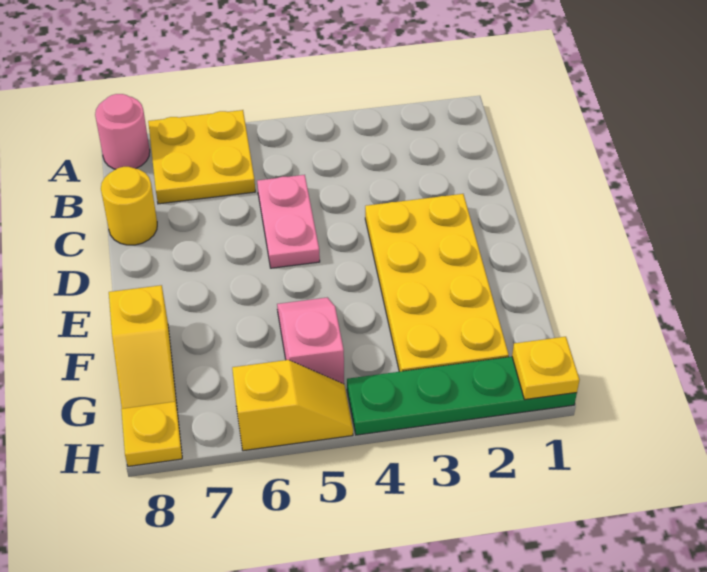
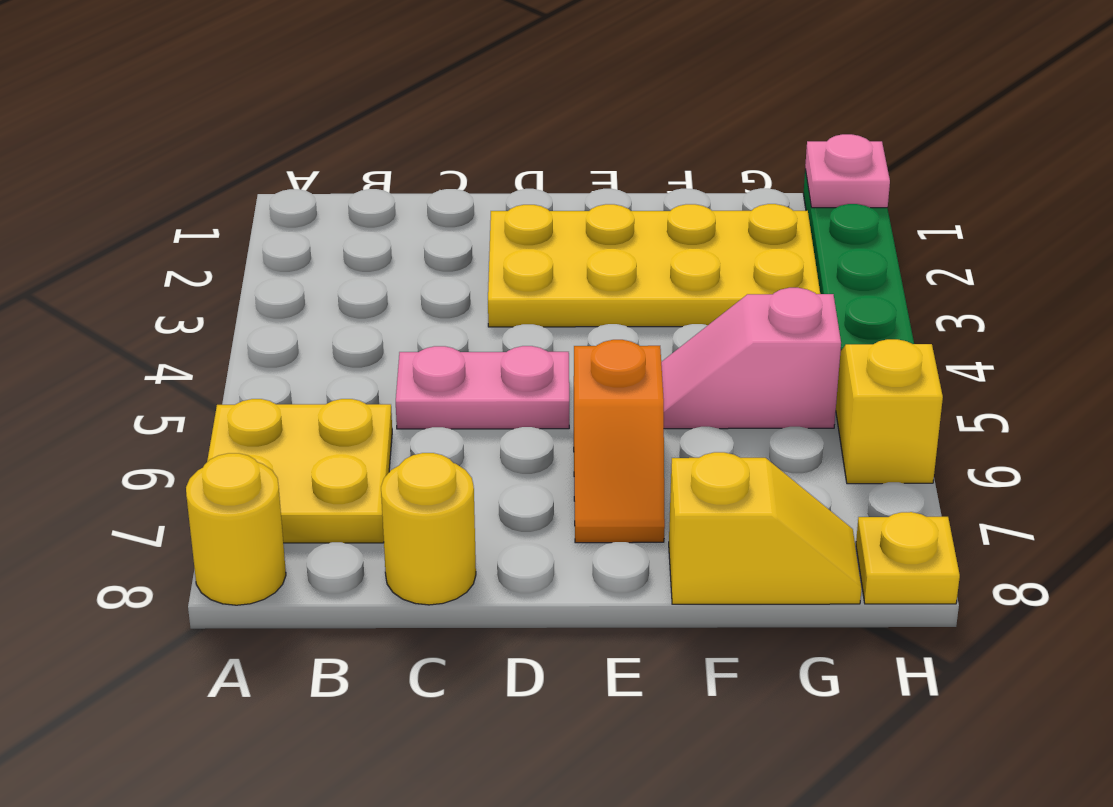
pink round brick A8 level 1 -> yellow round brick A8 level 1
none -> orange slope E6:E7 level 1 top 6
yellow plate H1 level 2 -> pink plate H1 level 2

